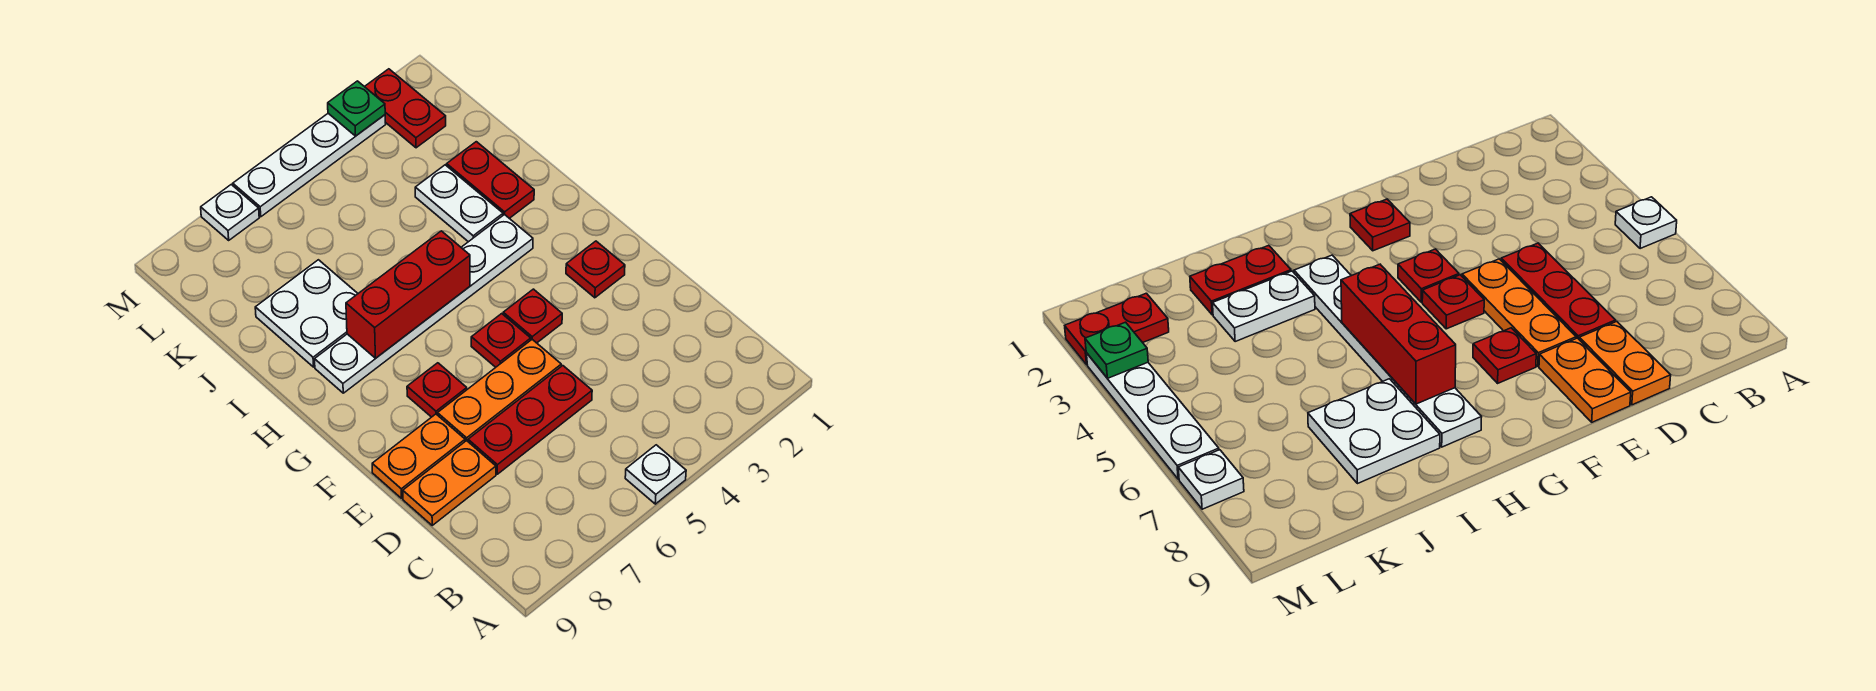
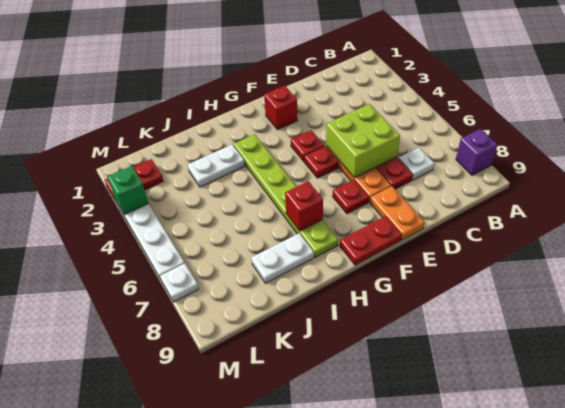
white plate A5 level 1 -> white plate C7 level 1
none -> purple brick A8 level 1
none -> lime brick D5:E6 level 2
orange plate D8:D9 level 1 -> none
red plate F2 level 1 -> red brick F2 level 1
white plate H3:H8 level 1 -> lime plate H3:H8 level 1
red brick H5:H7 level 2 -> red brick H7 level 2
red plate I2:J2 level 1 -> red plate F9:G9 level 1
white plate I7:J8 level 1 -> white plate I8:J8 level 1
green plate M3 level 2 -> green brick M3 level 2

